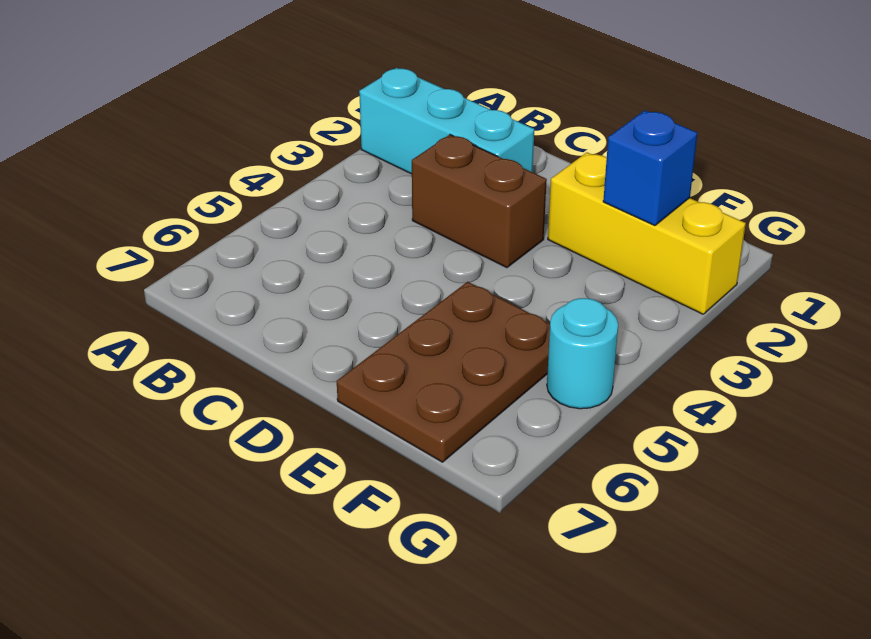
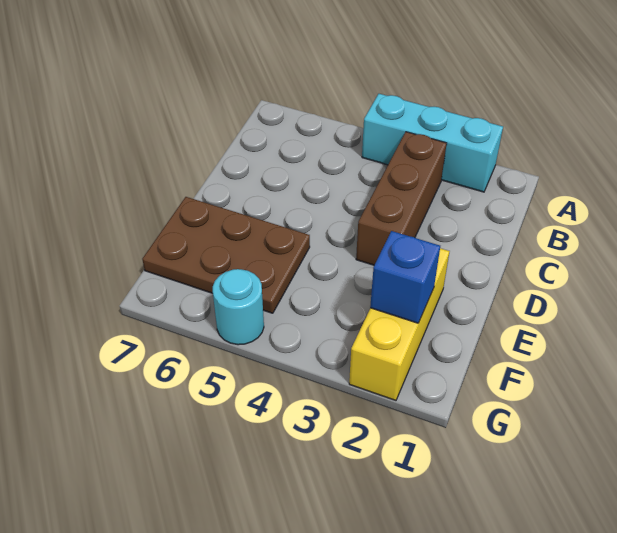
cyan brick A2:C2 level 1 -> cyan brick A2:A4 level 1
brown brick C3:D3 level 1 -> brown brick B3:D3 level 1

